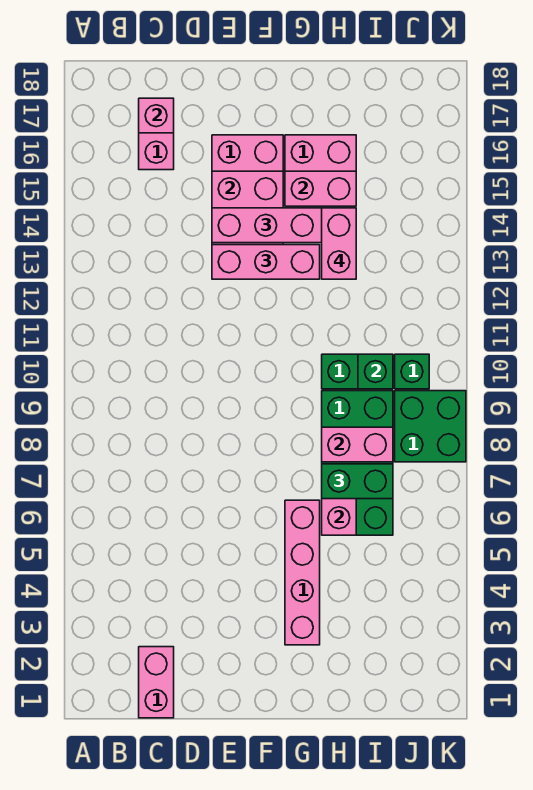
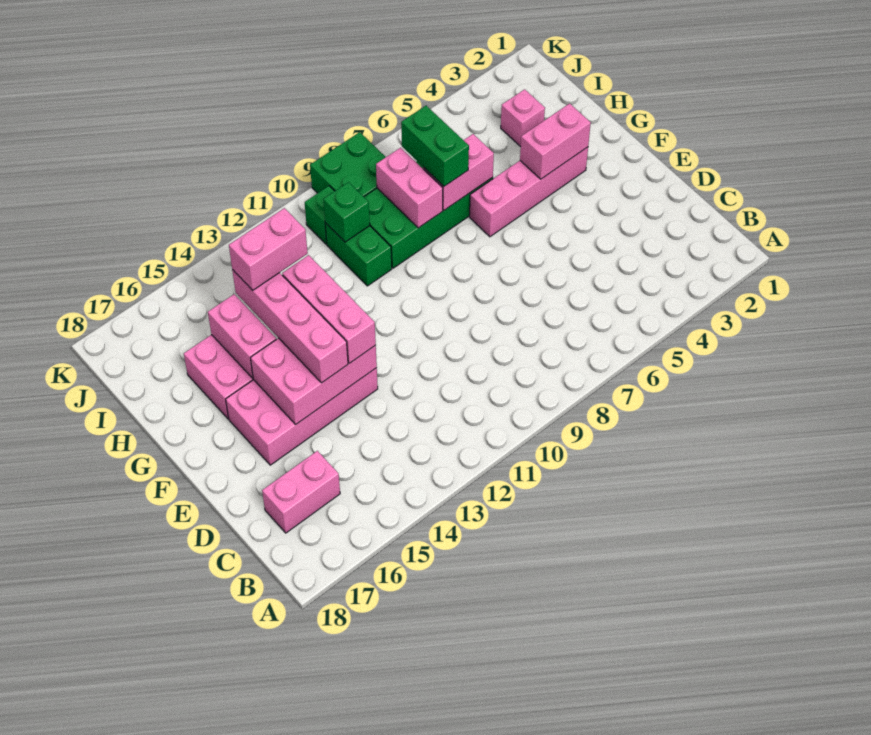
pink brick C1:C2 level 1 -> pink brick G3:G4 level 2
pink brick C17 level 2 -> pink brick I3 level 1

